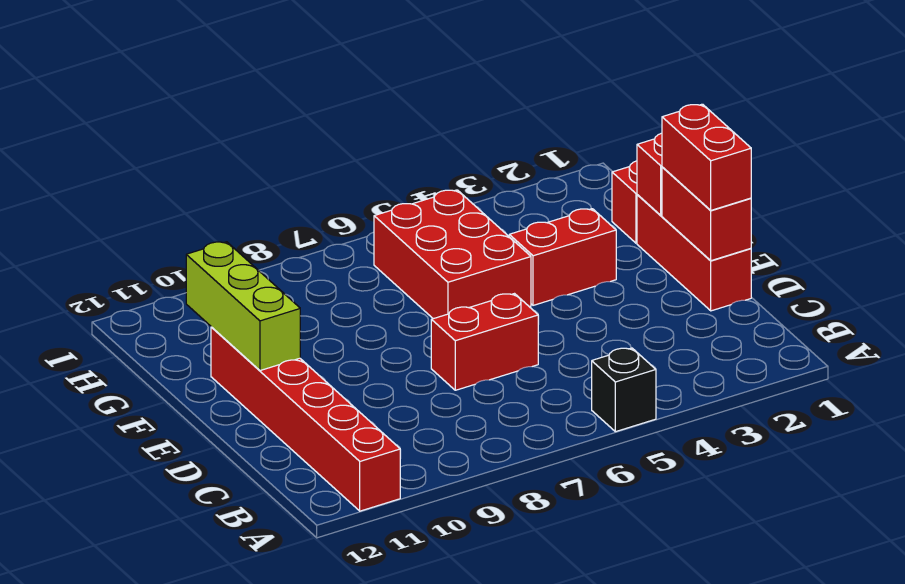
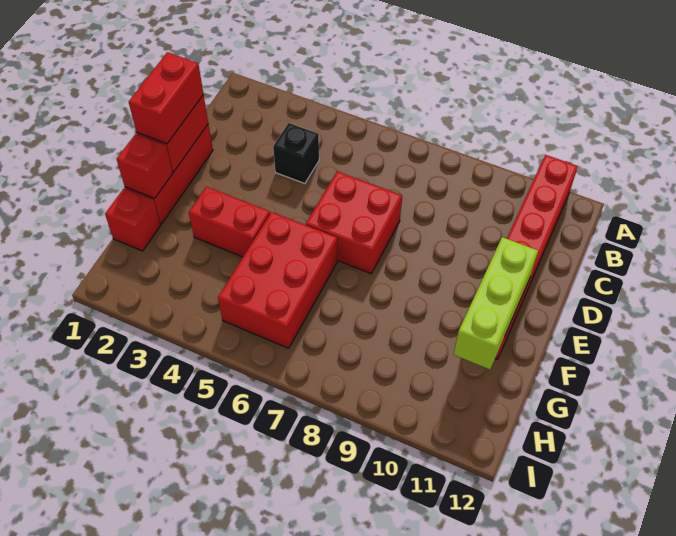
black brick A5 level 1 -> black brick C4 level 1
red brick D6:D7 level 1 -> red brick D6:E7 level 1

